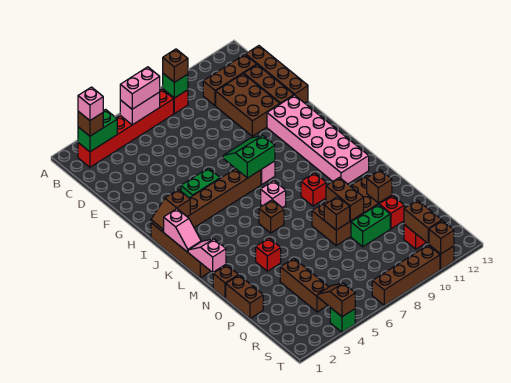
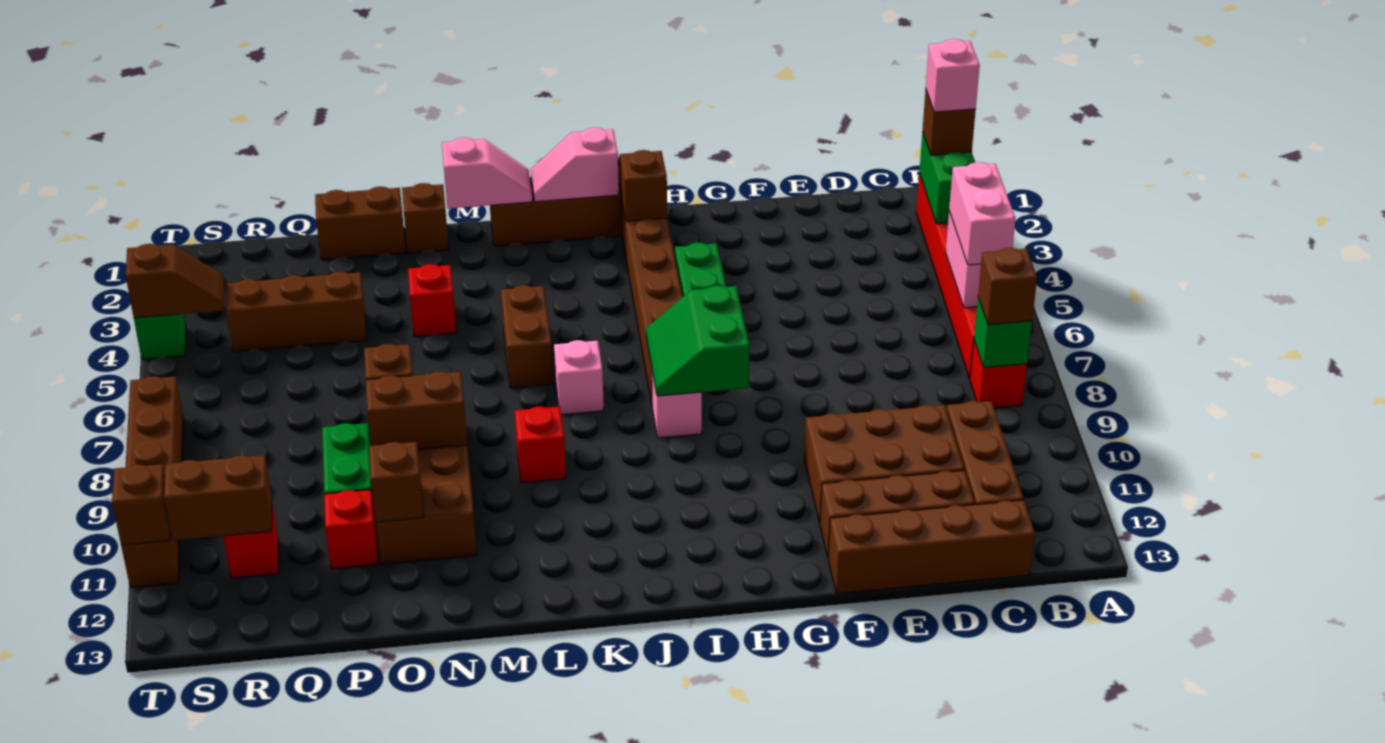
pink brick G11:L12 level 1 -> none
green slope H7:I8 level 2 top I -> green slope H7:I8 level 2 top H
brown brick L6 level 1 -> brown brick L5:L6 level 1

